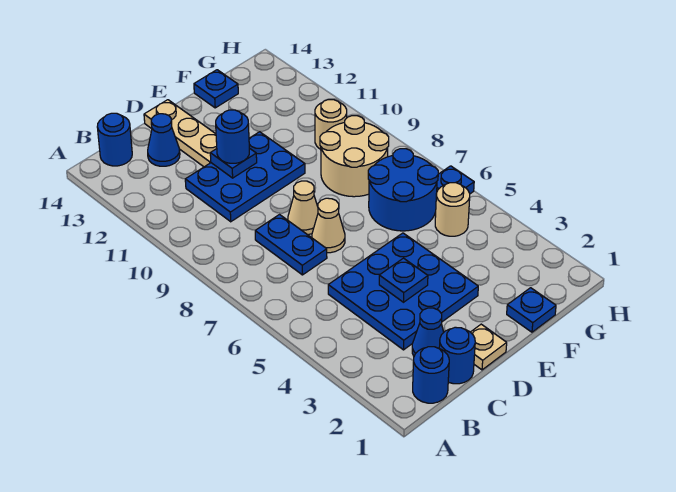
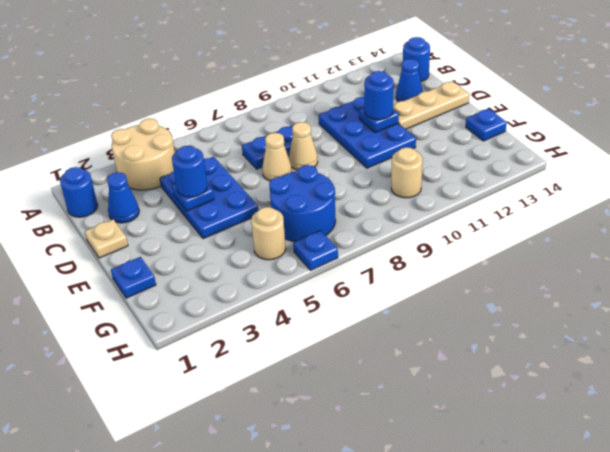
blue round brick C1 level 1 -> blue round brick D4 level 3
blue plate C3:E5 level 1 -> blue plate C4:E5 level 1
tan round brick F8:G9 level 1 -> tan round brick A3:B4 level 1

